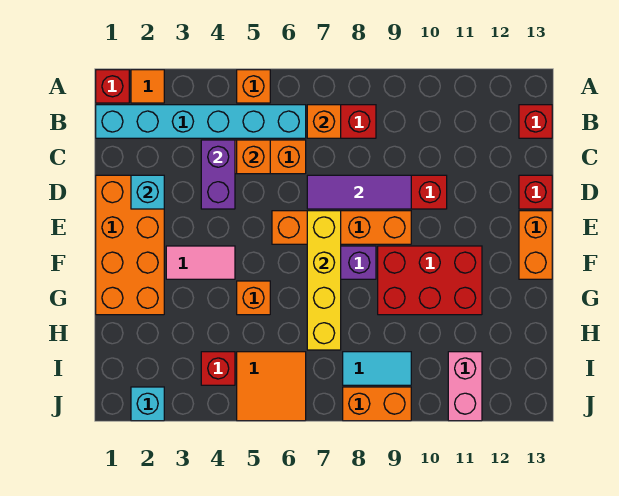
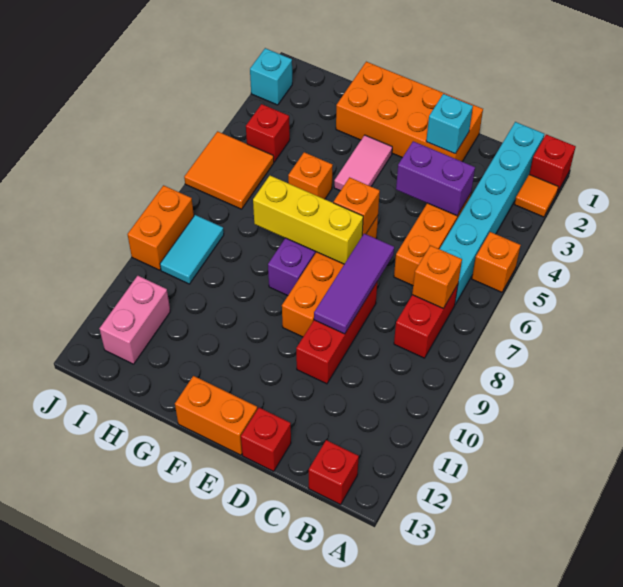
orange brick C5 level 2 -> orange brick E6 level 2
yellow brick E7:H7 level 2 -> yellow brick E7:G7 level 2
red brick F9:G11 level 1 -> none
pink brick I11:J11 level 1 -> pink brick I11:I12 level 1

